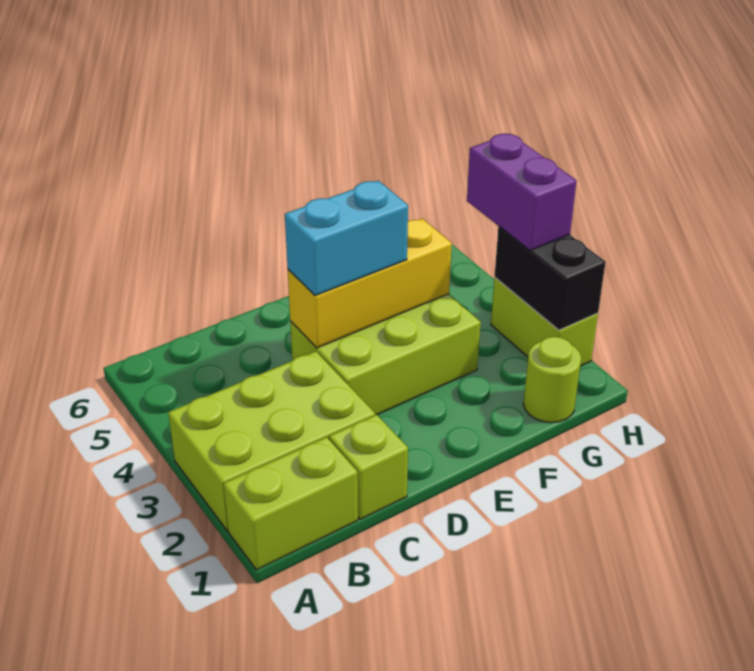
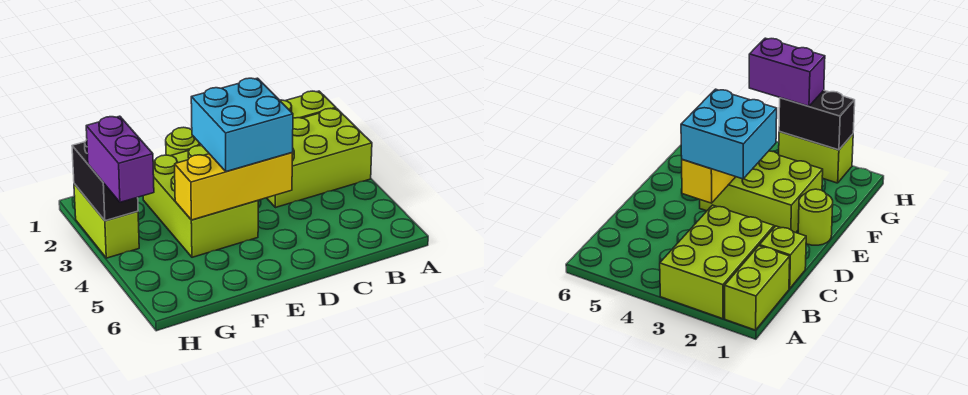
lime brick D3:F4 level 1 -> lime brick E2:F4 level 1
cyan brick D4:E4 level 3 -> cyan brick D3:E4 level 3
lime round brick G1 level 1 -> lime round brick E1 level 1

